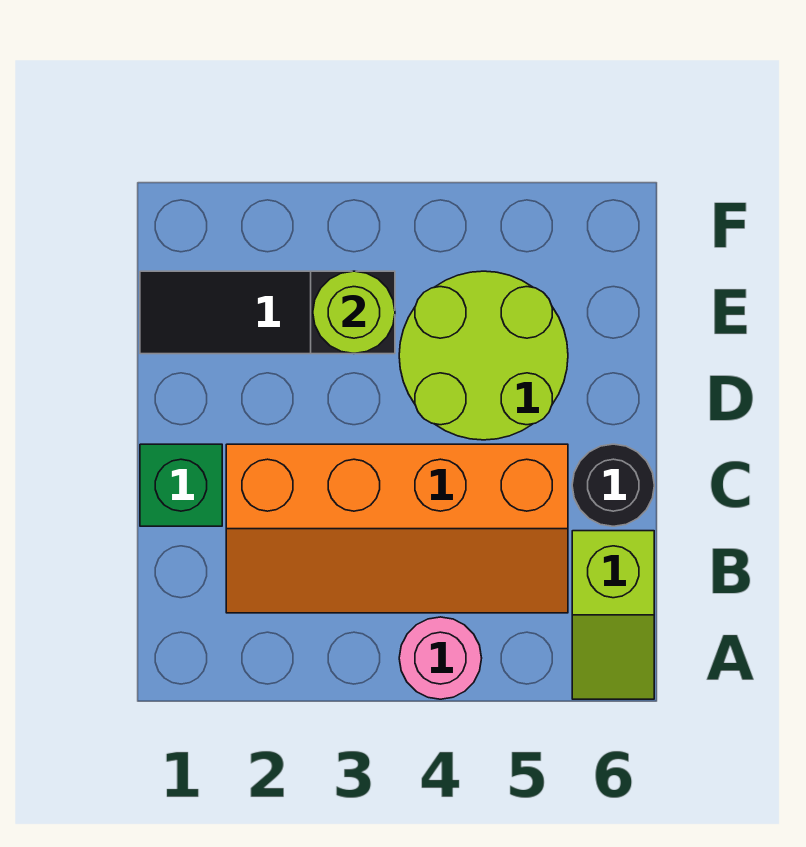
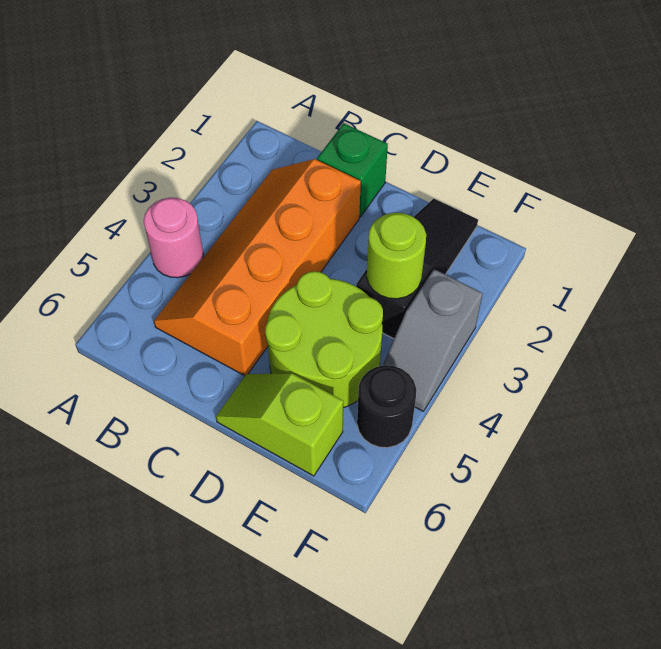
lime slope A6:B6 level 1 top B -> lime slope D6:E6 level 1 top E
black round brick C6 level 1 -> black round brick F5 level 1
none -> grey slope F3:F4 level 1 top 3

